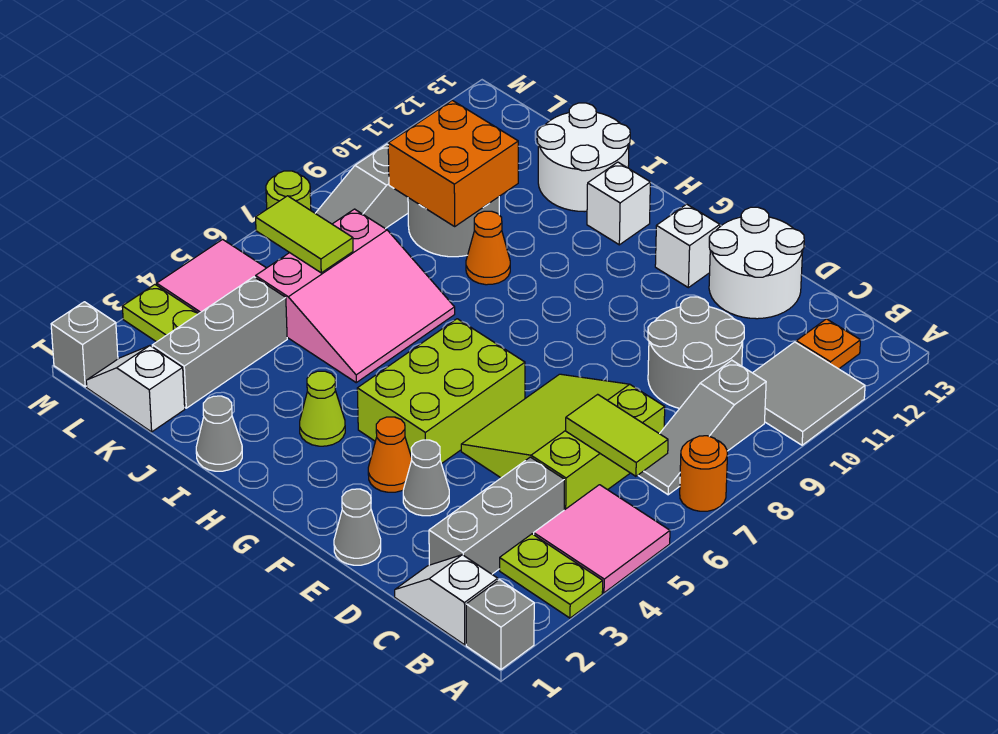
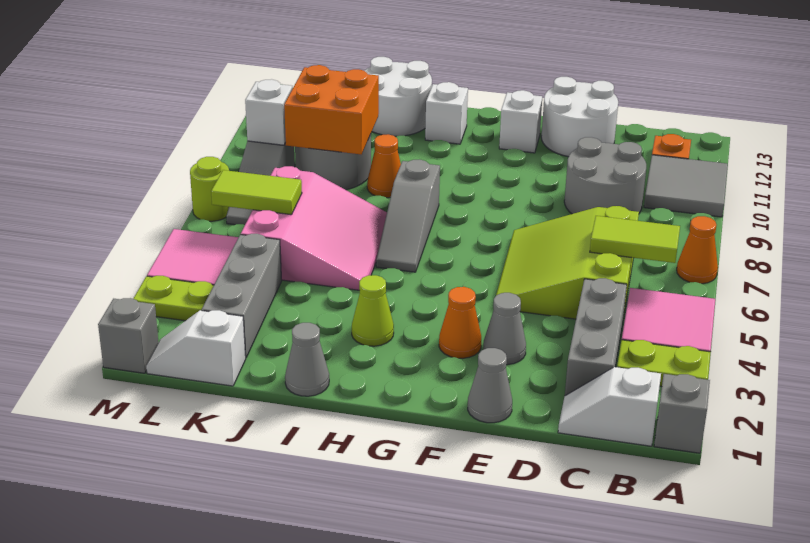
orange round brick A7 level 1 -> orange cone A7 level 1
grey slope B7:B9 level 1 top 9 -> grey slope H6:H8 level 1 top 8
lime brick F4:G6 level 1 -> none
none -> white brick L9 level 2

